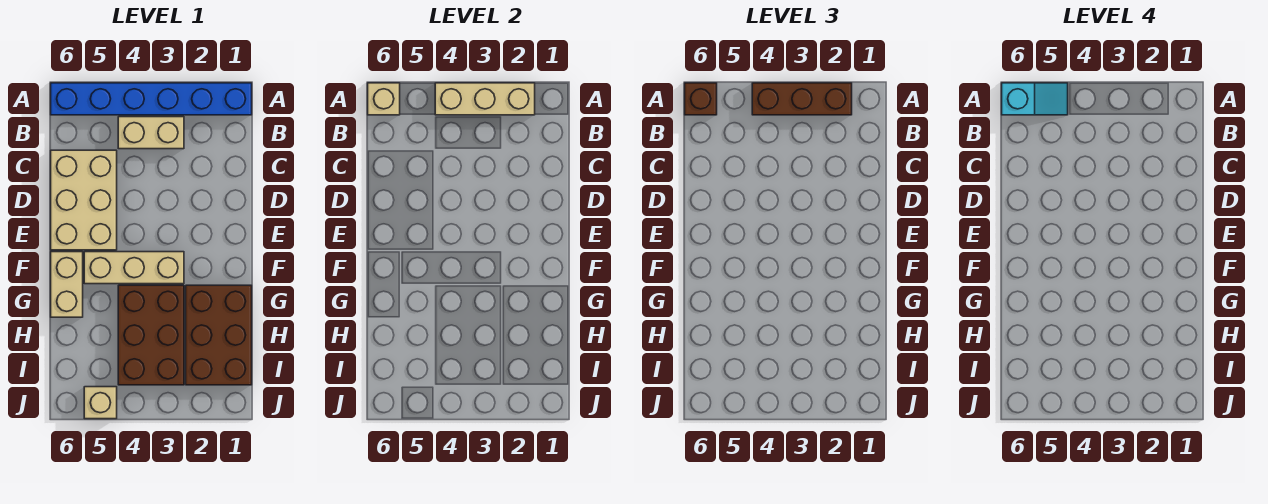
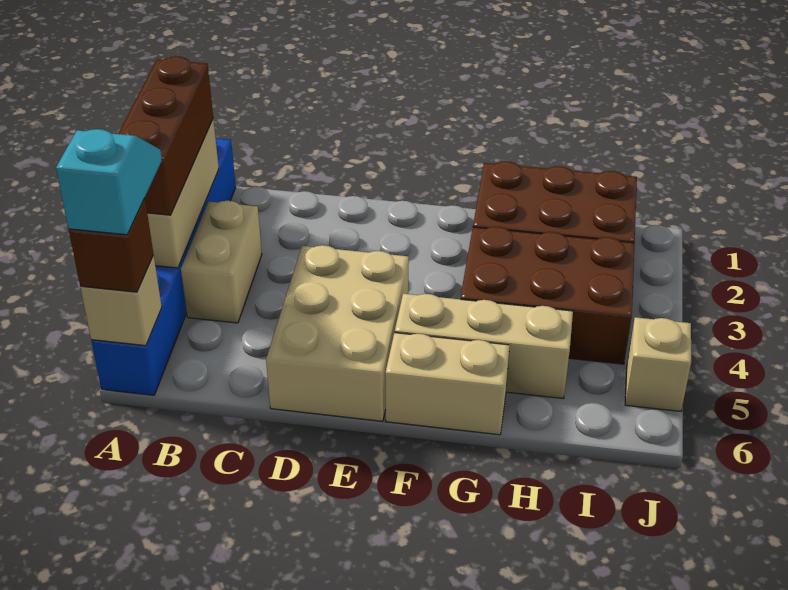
tan brick C5:E6 level 1 -> tan brick D4:E6 level 1
tan brick F3:F5 level 1 -> tan brick F5:H5 level 1

